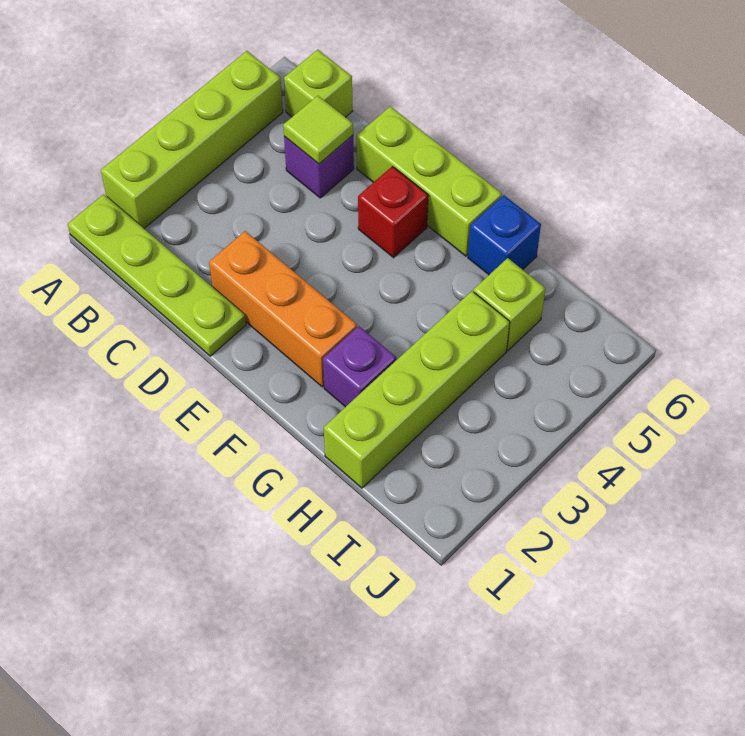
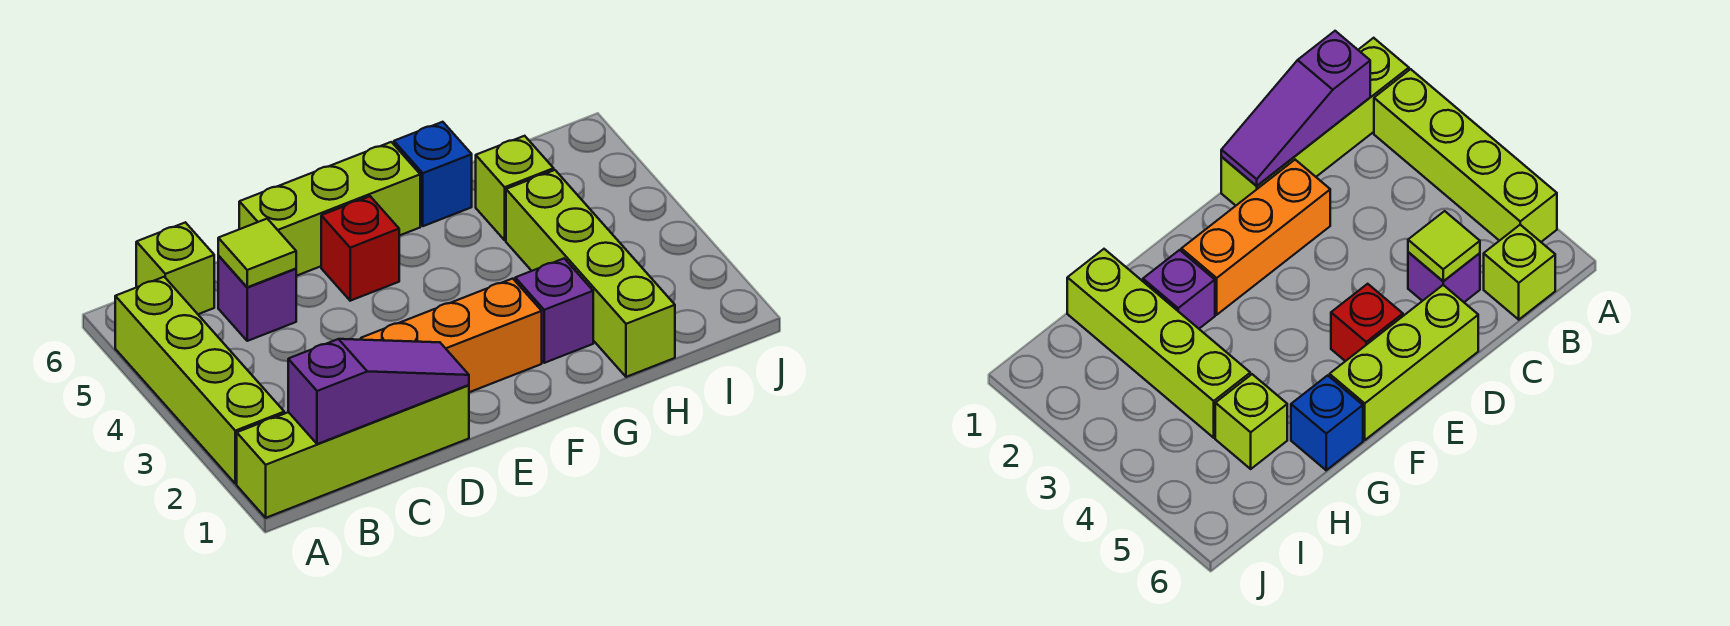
lime plate A1:D1 level 1 -> lime brick A1:D1 level 1
none -> purple slope B1:D1 level 2 top B

